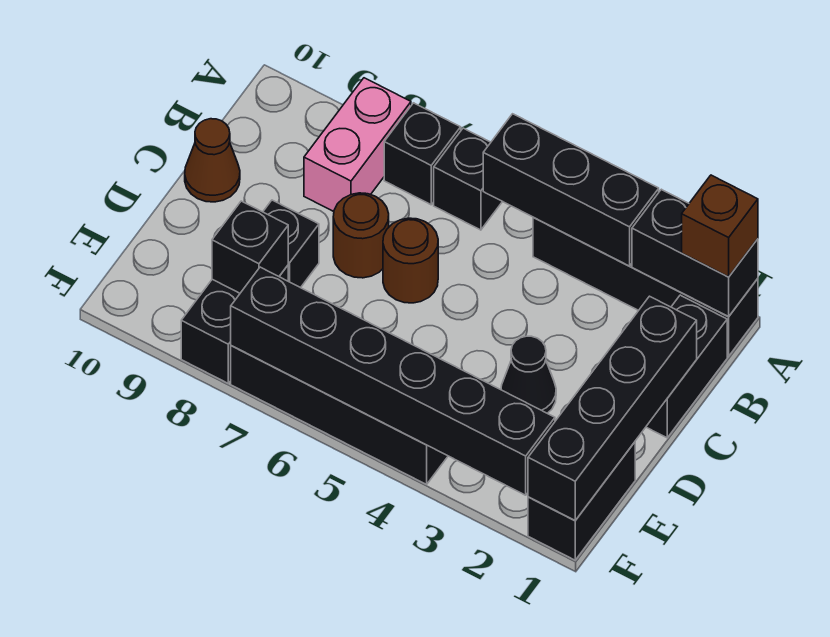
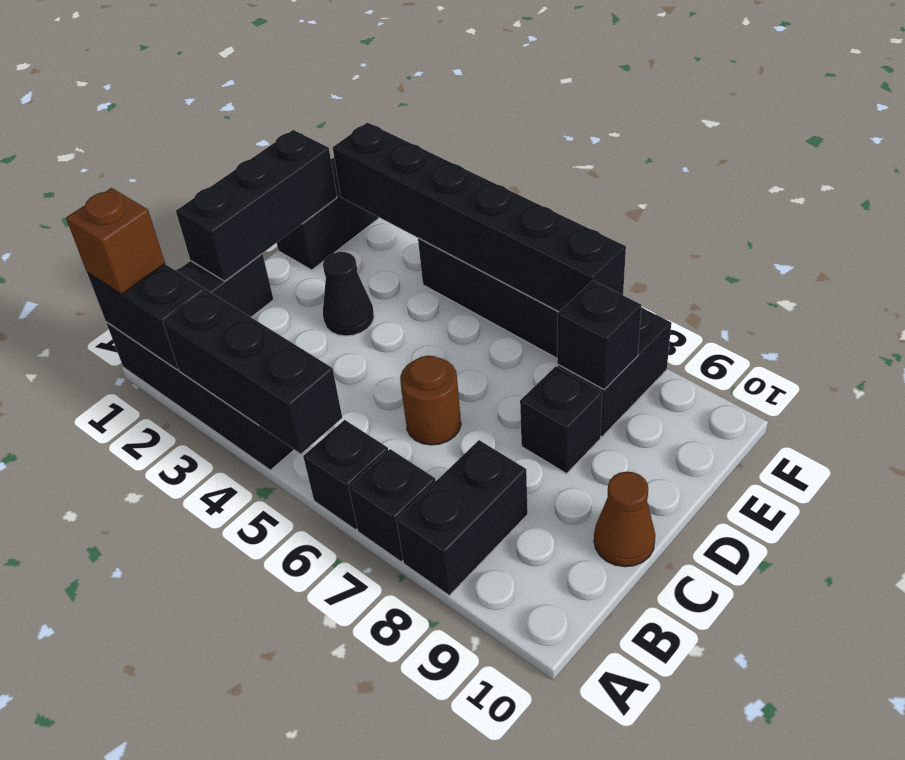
pink brick A8:B8 level 1 -> black brick A8:B8 level 1
black brick C1:F1 level 2 -> black brick C1:E1 level 2
brown round brick C7 level 1 -> none

